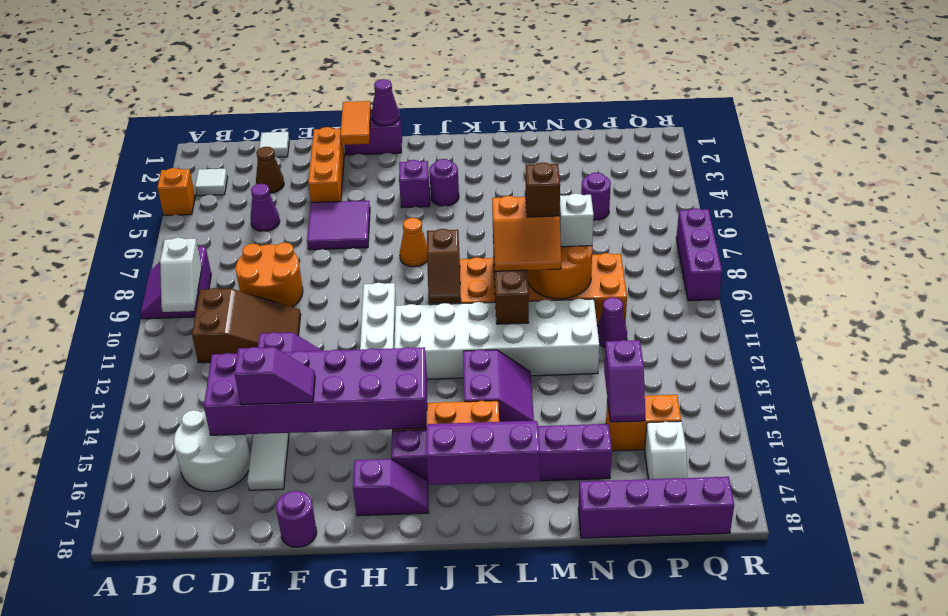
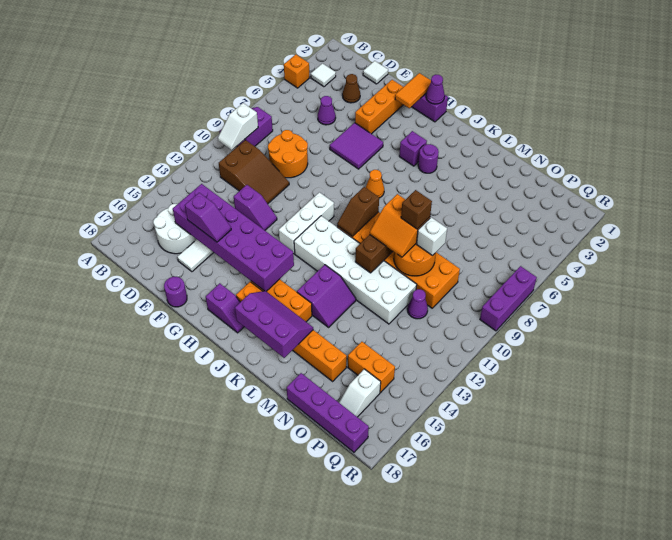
purple brick I16:N16 level 1 -> orange brick I16:N16 level 1
purple round brick O5 level 1 -> none
purple slope O14:O15 level 2 top 14 -> none

